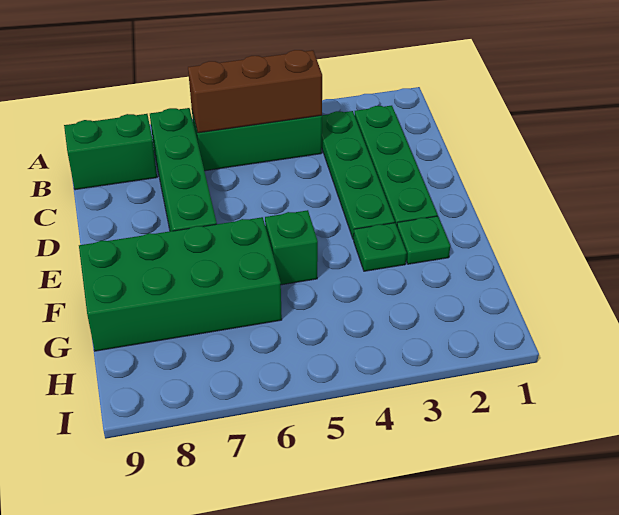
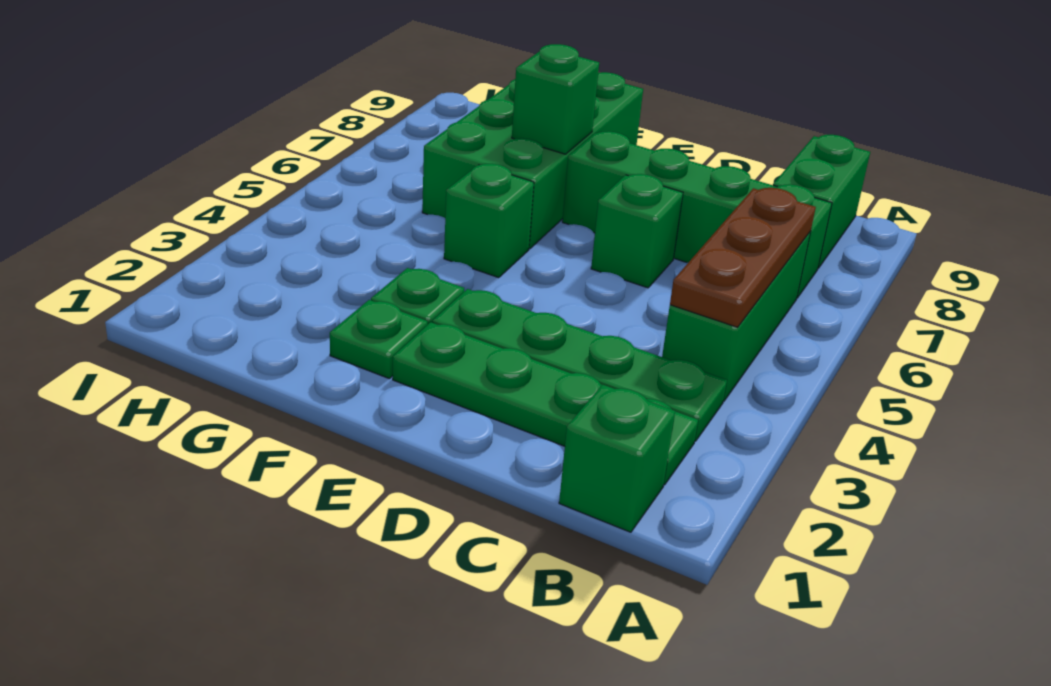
none -> green brick B1 level 1
brown brick B4:B6 level 2 -> brown plate B4:B6 level 2
none -> green brick D6 level 1
none -> green brick F7 level 2

